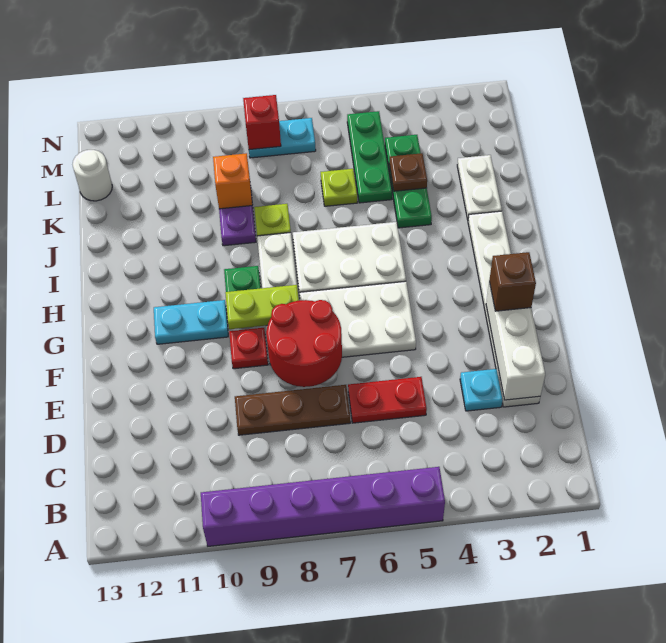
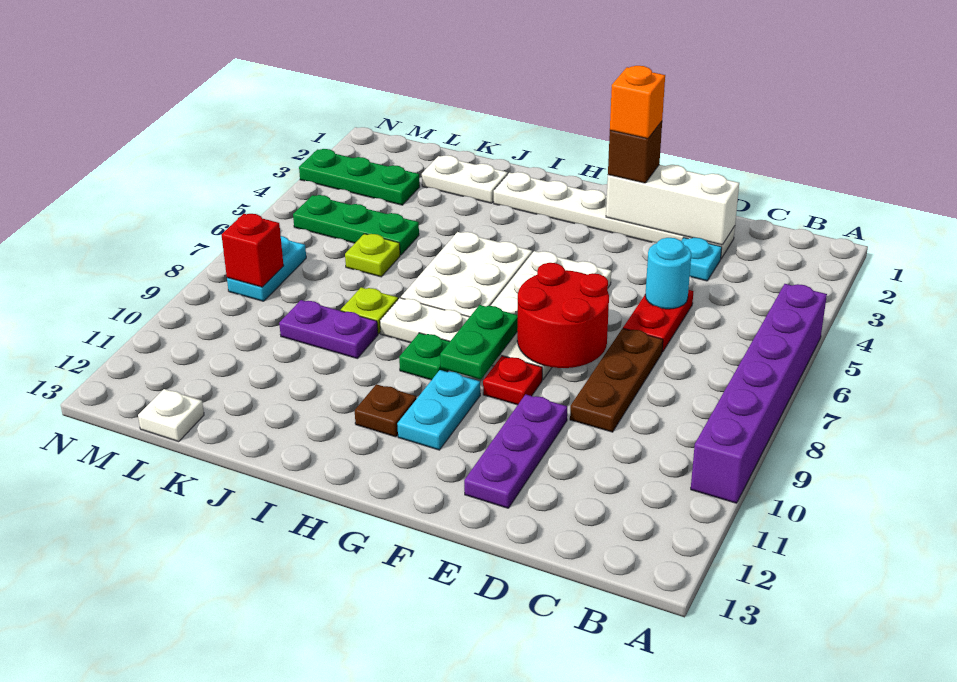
none -> cyan round brick D5 level 2
none -> purple plate E10:E12 level 1
lime plate G8:G9 level 2 -> green plate G8:G9 level 2
green plate J4:L4 level 1 -> green plate L3:N3 level 1
brown plate K4 level 2 -> brown plate H11 level 1
orange brick K9 level 2 -> orange brick F2 level 4
white round brick L13 level 1 -> white plate L13 level 1

